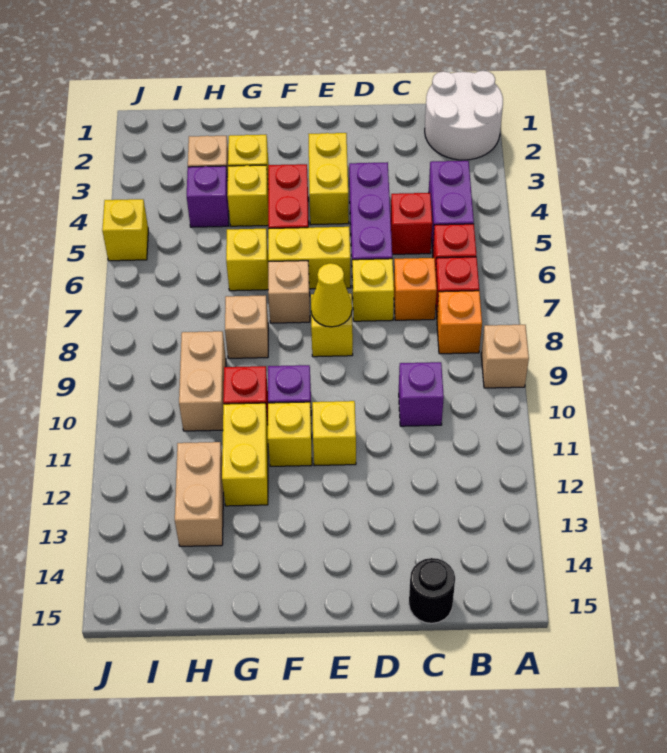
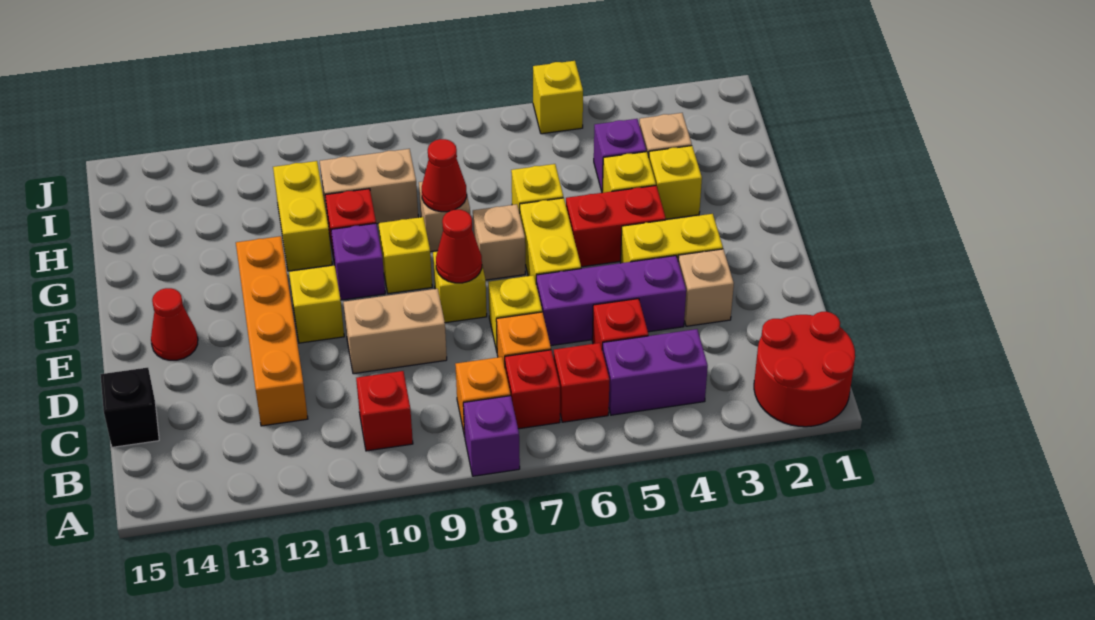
white round brick A1:B2 level 1 -> red round brick A1:B2 level 1
tan brick A9 level 1 -> tan brick D3 level 1
none -> red brick B10 level 1
purple brick C10 level 1 -> purple brick A8 level 1
none -> orange brick C12:F12 level 1
black round brick C15 level 1 -> black brick C15 level 1
yellow cone E8 level 2 -> red cone E8 level 2
none -> red cone E14 level 1
yellow brick F11 level 1 -> yellow brick F9 level 1
none -> red cone G8 level 2
yellow brick G11:G12 level 1 -> yellow brick G11:H11 level 1
tan brick H12:H13 level 1 -> tan brick D9:D10 level 1

